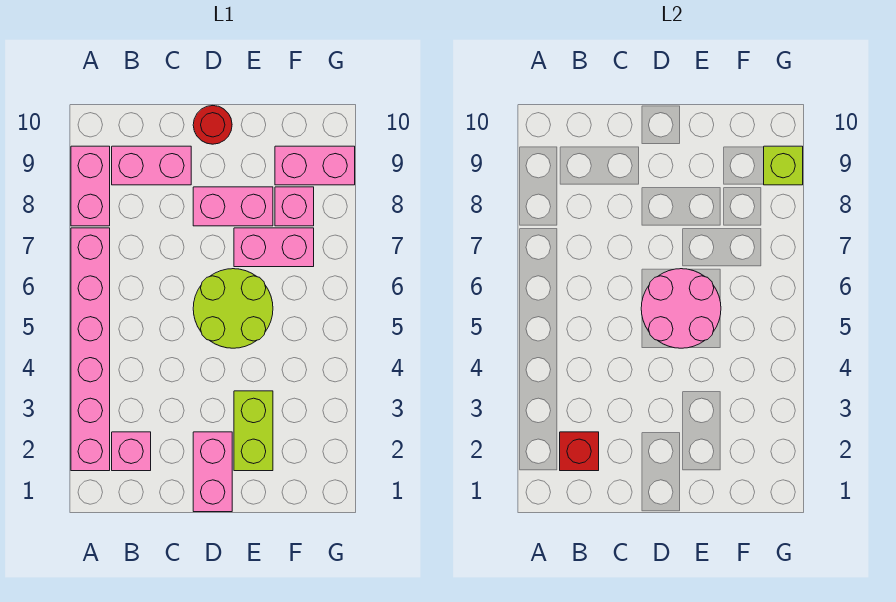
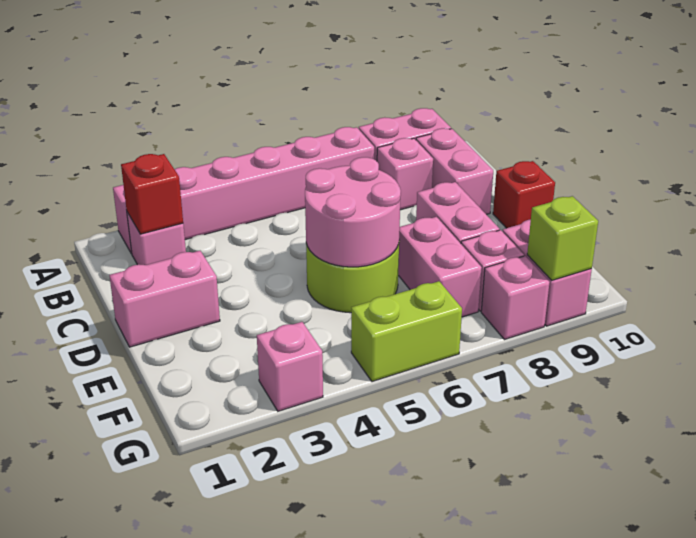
none -> pink brick B8 level 1
red round brick D10 level 1 -> red brick D10 level 1
lime brick E2:E3 level 1 -> lime brick G5:G6 level 1
none -> pink brick G3 level 1
none -> pink brick G8 level 1

